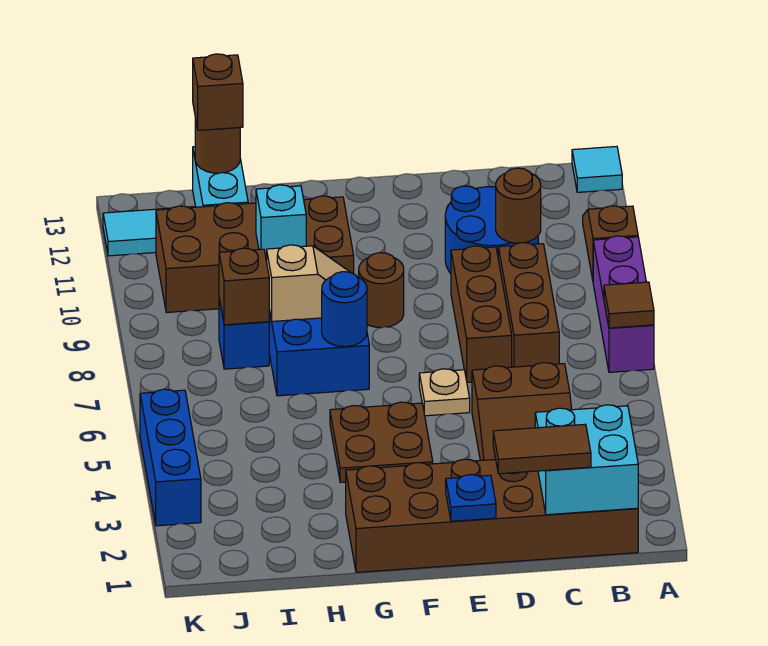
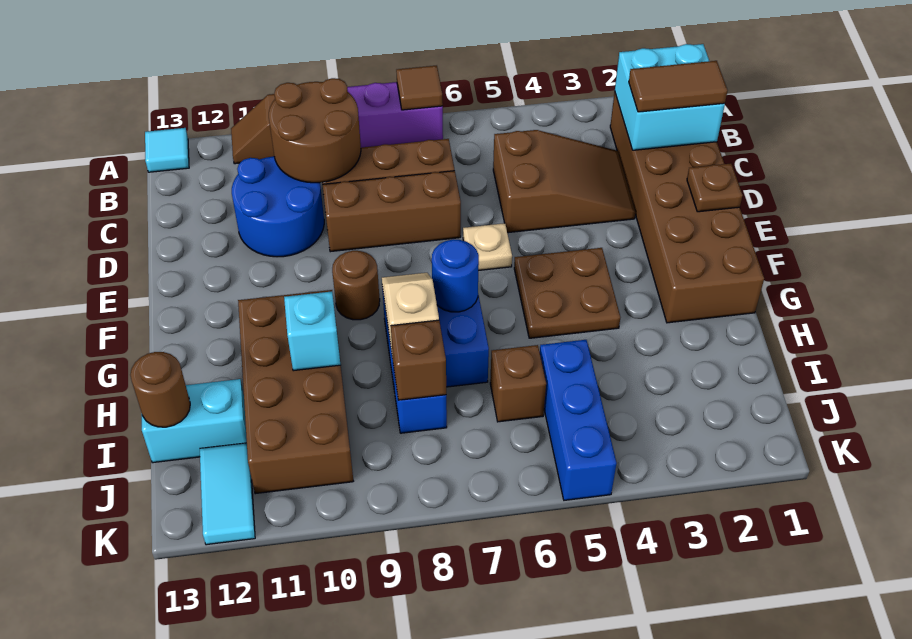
brown tile C1:D1 level 3 -> brown tile C1:C2 level 3
brown round brick C10 level 2 -> brown round brick B9:C10 level 2
blue plate E1 level 2 -> brown plate E1 level 2
brown brick I13 level 3 -> brown brick I6 level 1
blue brick K3:K5 level 1 -> blue brick I5:K5 level 1

